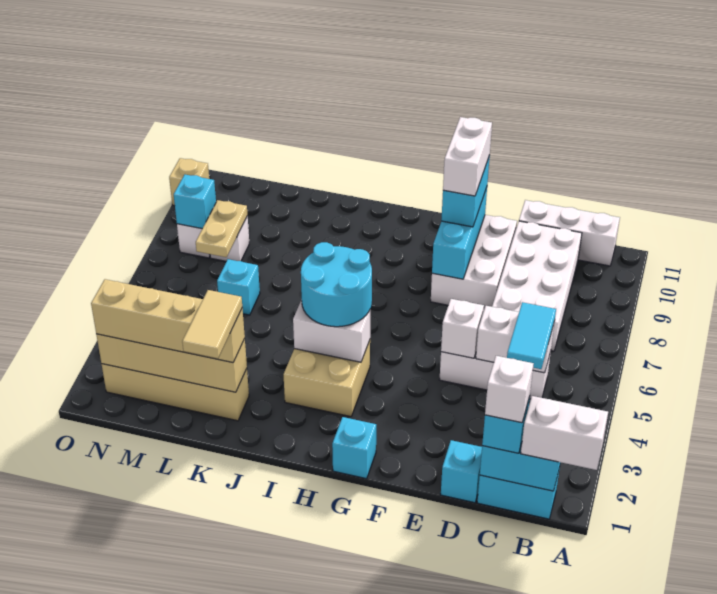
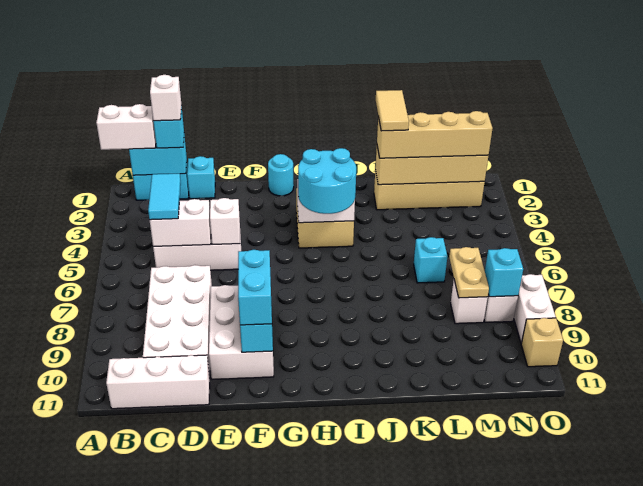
white brick F9:F10 level 4 -> white brick O8:O9 level 1
cyan brick G1 level 1 -> cyan round brick G1 level 1

